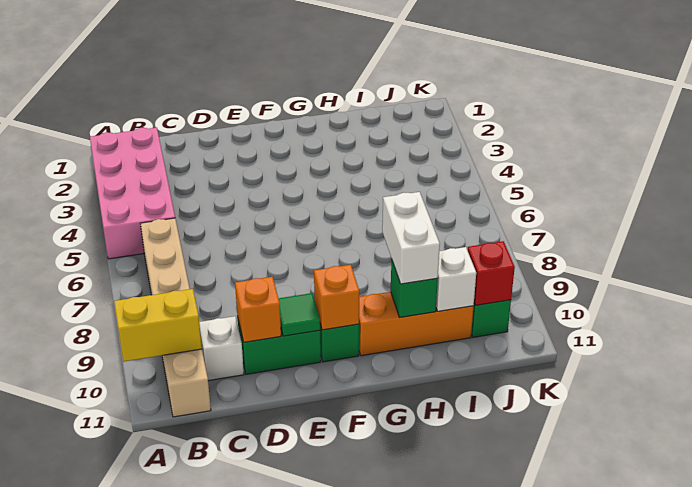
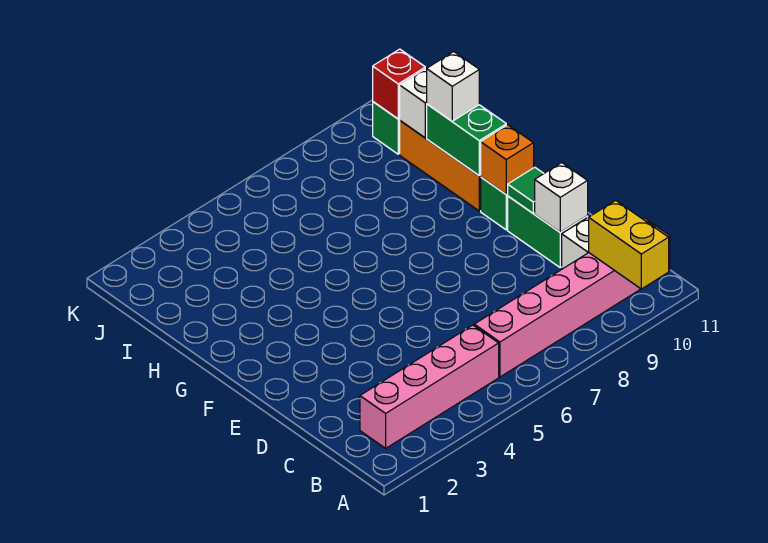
pink brick A2:B5 level 1 -> pink brick B2:B5 level 1
tan brick B6:B11 level 1 -> pink brick B6:B11 level 1
orange brick D10 level 2 -> white brick D10 level 2
white brick H9:H10 level 3 -> white brick H10 level 3
green brick H10 level 2 -> green brick G10:H10 level 2

